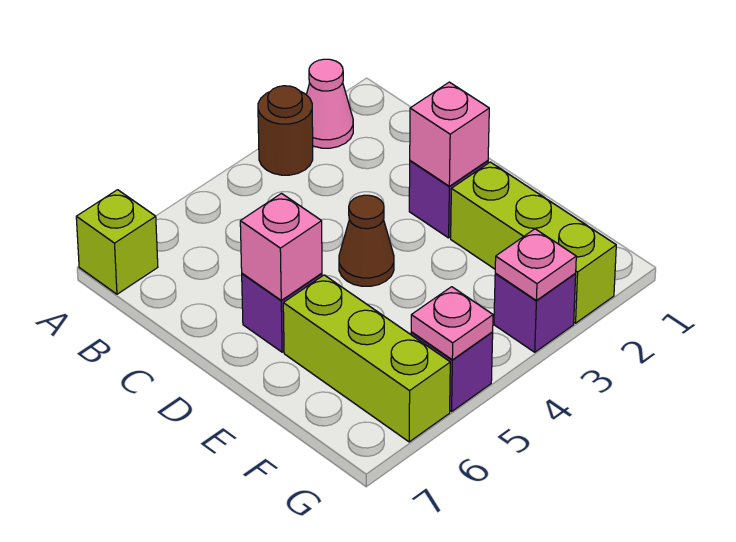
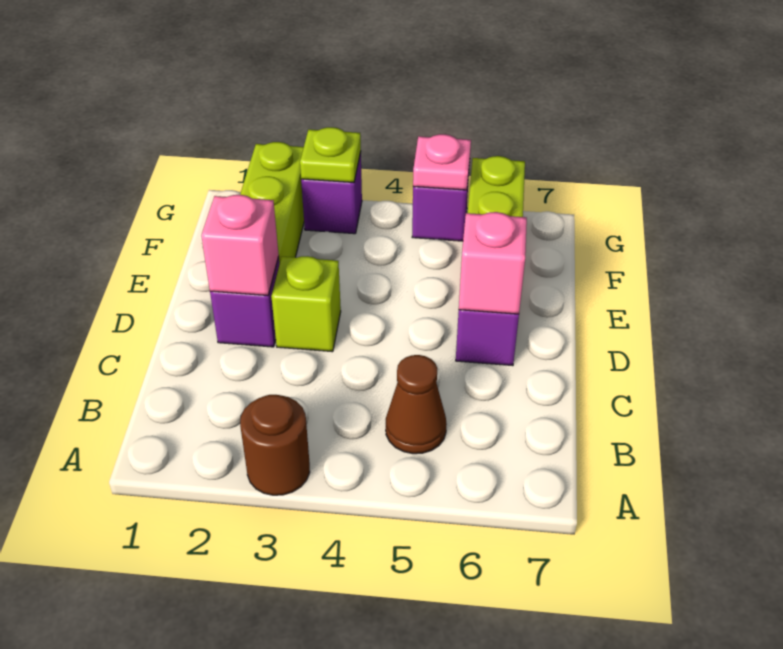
pink cone A2 level 1 -> none
lime brick A7 level 1 -> lime brick D3 level 1
brown cone D4 level 1 -> brown cone B5 level 1
pink plate G3 level 2 -> lime plate G3 level 2

